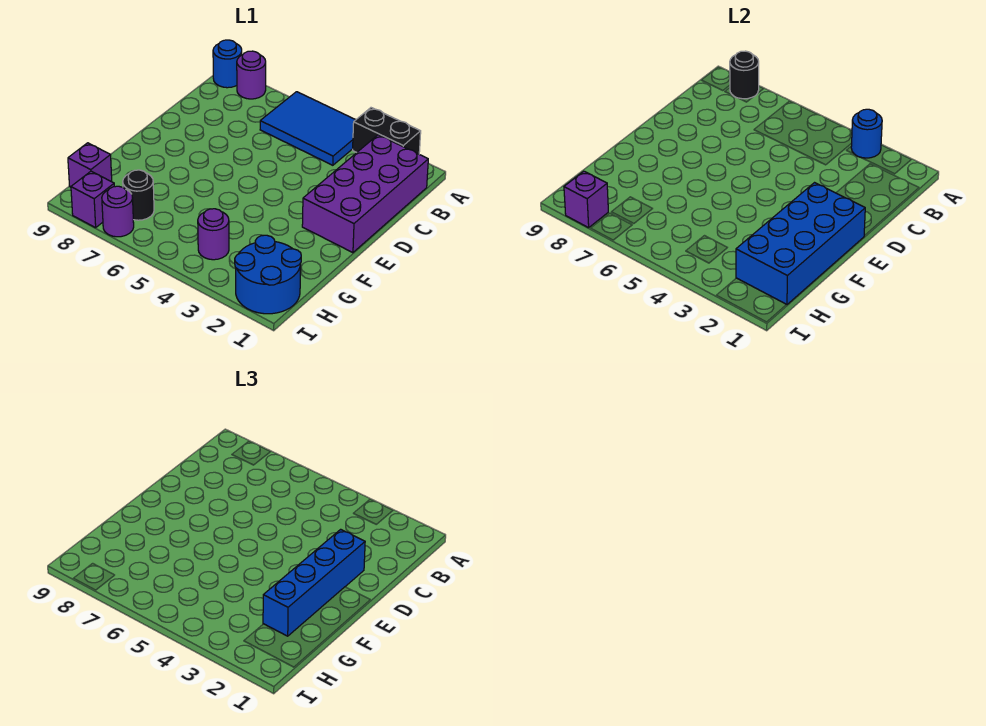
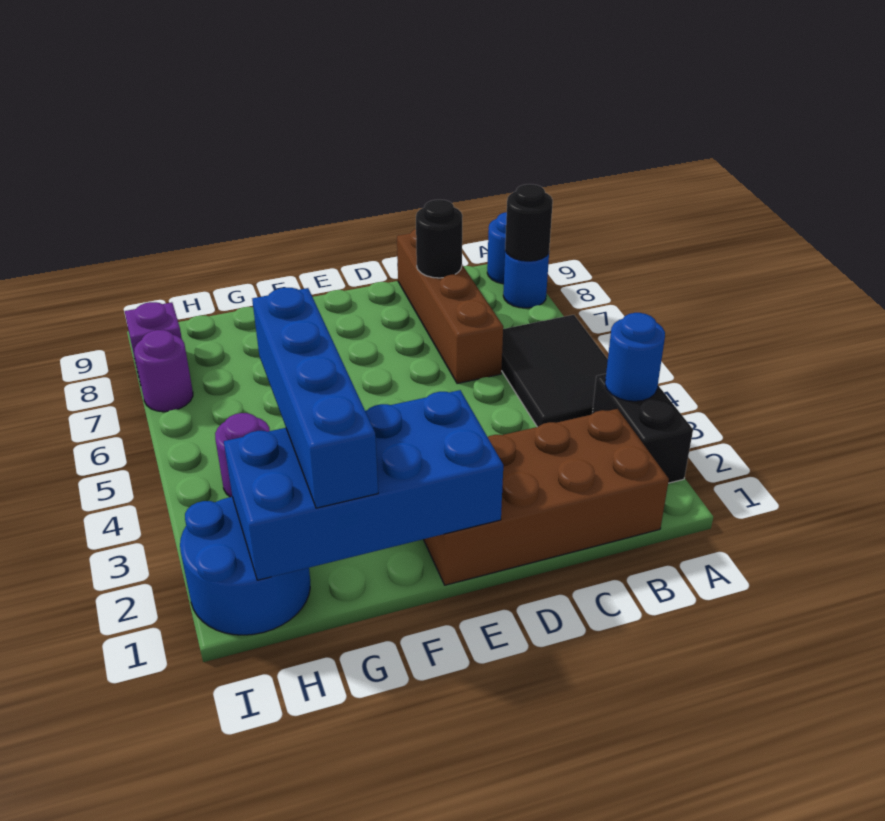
blue tile A4:B6 level 1 -> black tile A4:B6 level 1
purple round brick A8 level 1 -> blue round brick A8 level 1
purple brick B1:E2 level 1 -> brown brick B1:E2 level 1
none -> brown brick C6:C9 level 1
blue brick D2:G2 level 3 -> blue brick G1:G4 level 3
black round brick H7 level 1 -> black round brick C8 level 2
purple brick H9 level 1 -> none
purple brick I8 level 2 -> none

